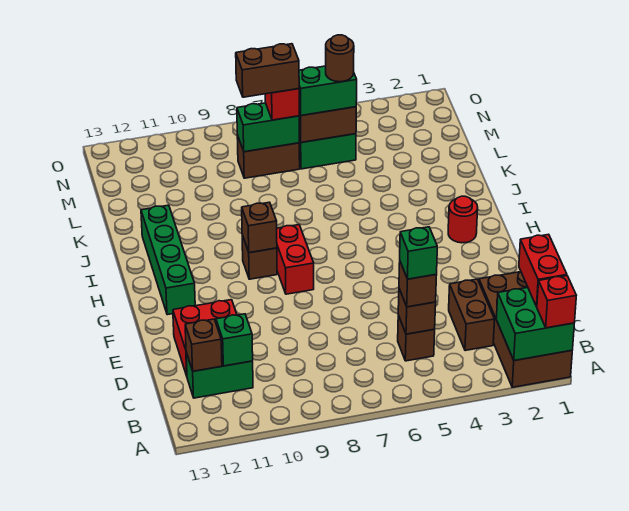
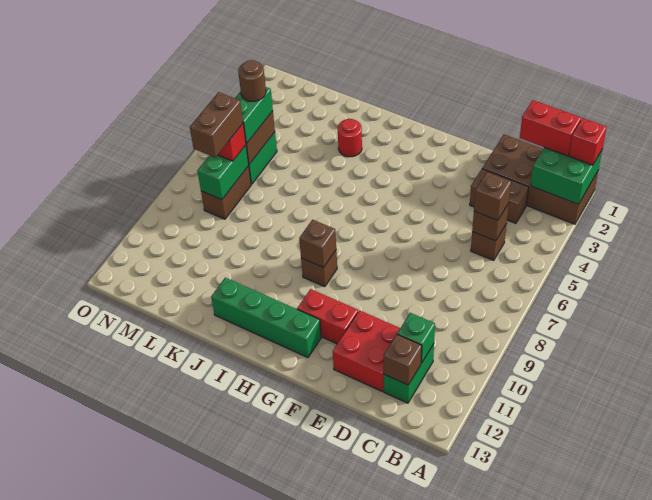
green brick C5 level 4 -> none
red brick G8:H8 level 1 -> red brick F11:G11 level 1
red round brick H2 level 1 -> red round brick J3 level 1

